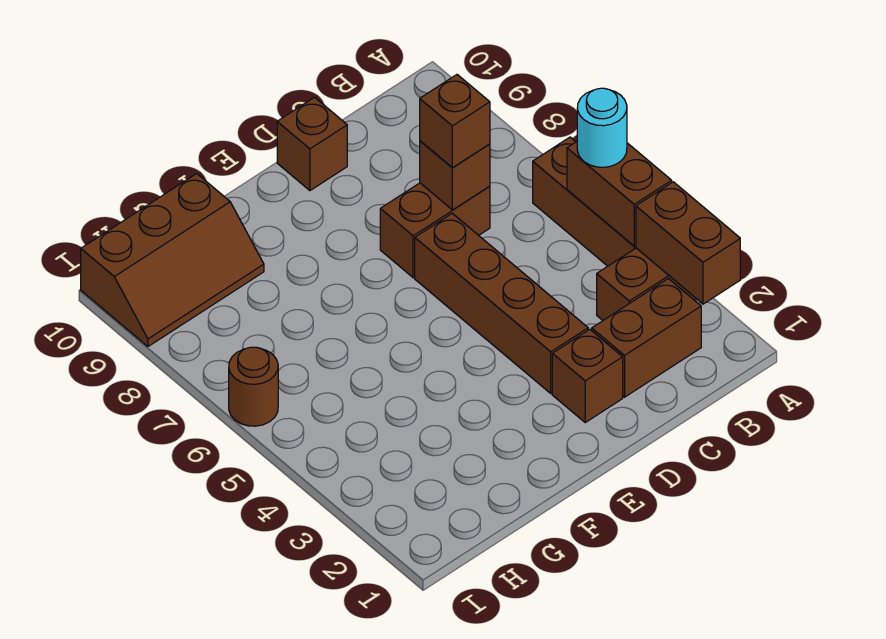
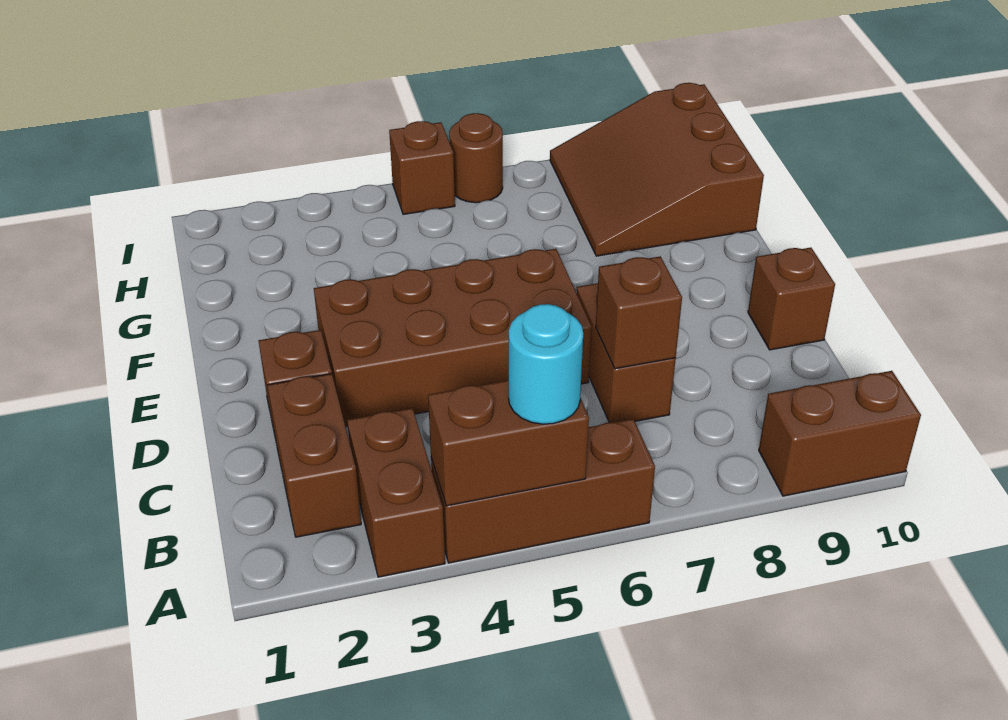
brown brick A2:A3 level 2 -> brown brick A9:A10 level 1
brown brick C7 level 3 -> brown brick I5 level 1
brown brick D3:D6 level 1 -> brown brick D3:E6 level 1
brown slope G9:I10 level 1 top 10 -> brown slope G8:I10 level 1 top 10

